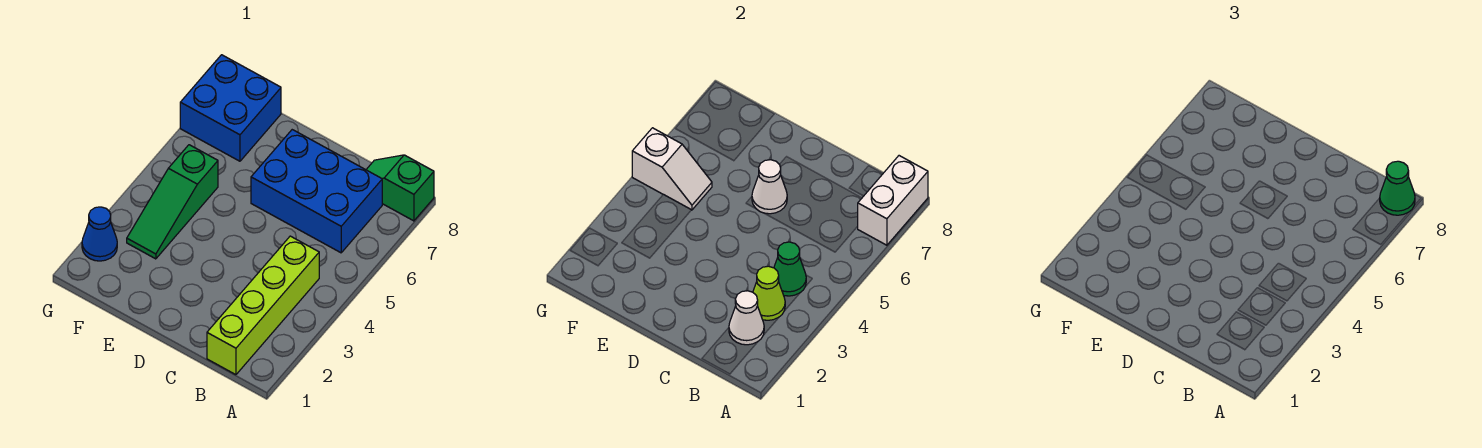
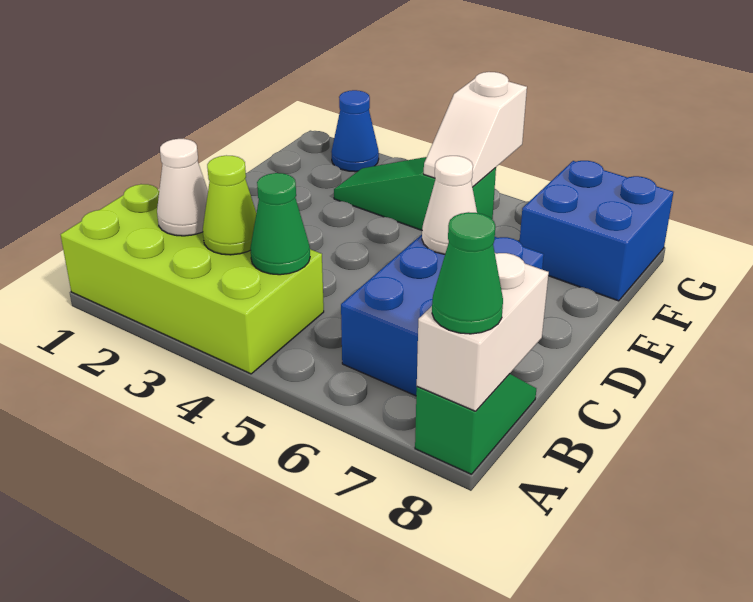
white brick A7:A8 level 2 -> white brick A8:B8 level 2
lime brick B1:B4 level 1 -> lime brick A1:B4 level 1

